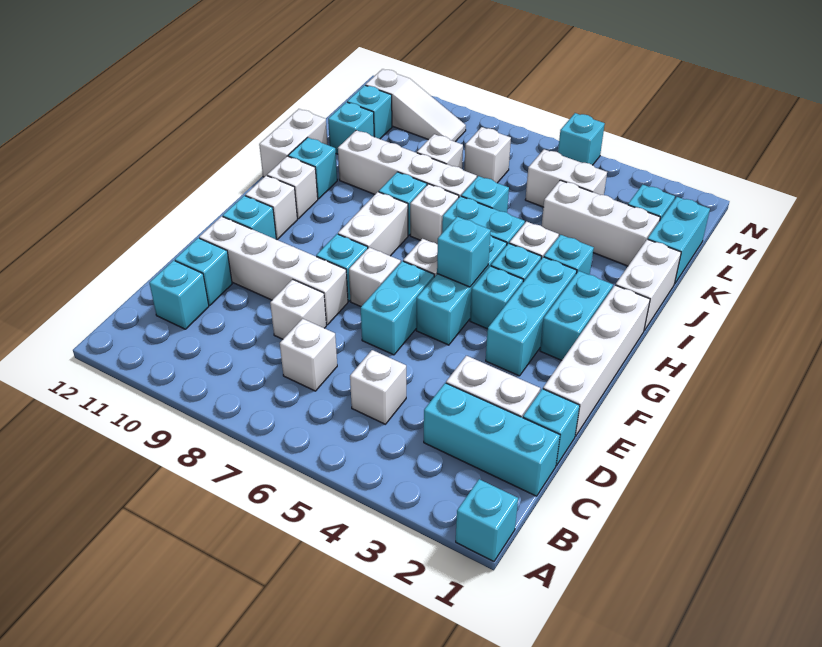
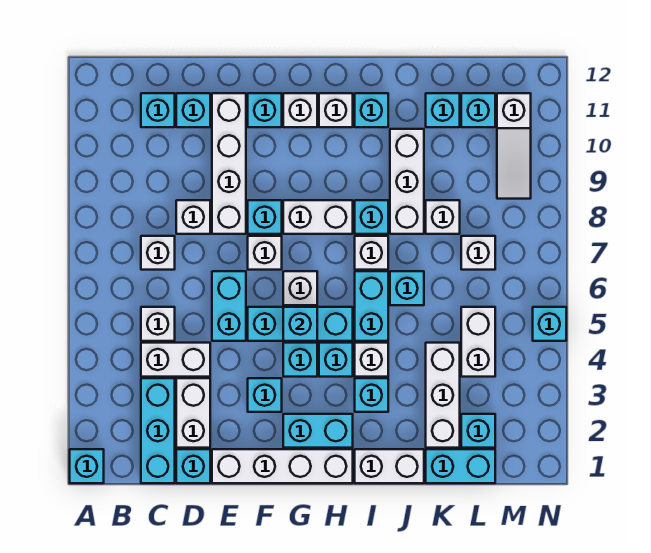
cyan brick E6:F6 level 1 -> cyan brick E5:E6 level 1
cyan brick F3:H3 level 1 -> cyan brick F3 level 1
white brick I12:J12 level 1 -> white brick C4:D4 level 1
white brick J7:J10 level 1 -> white brick J8:J10 level 1

